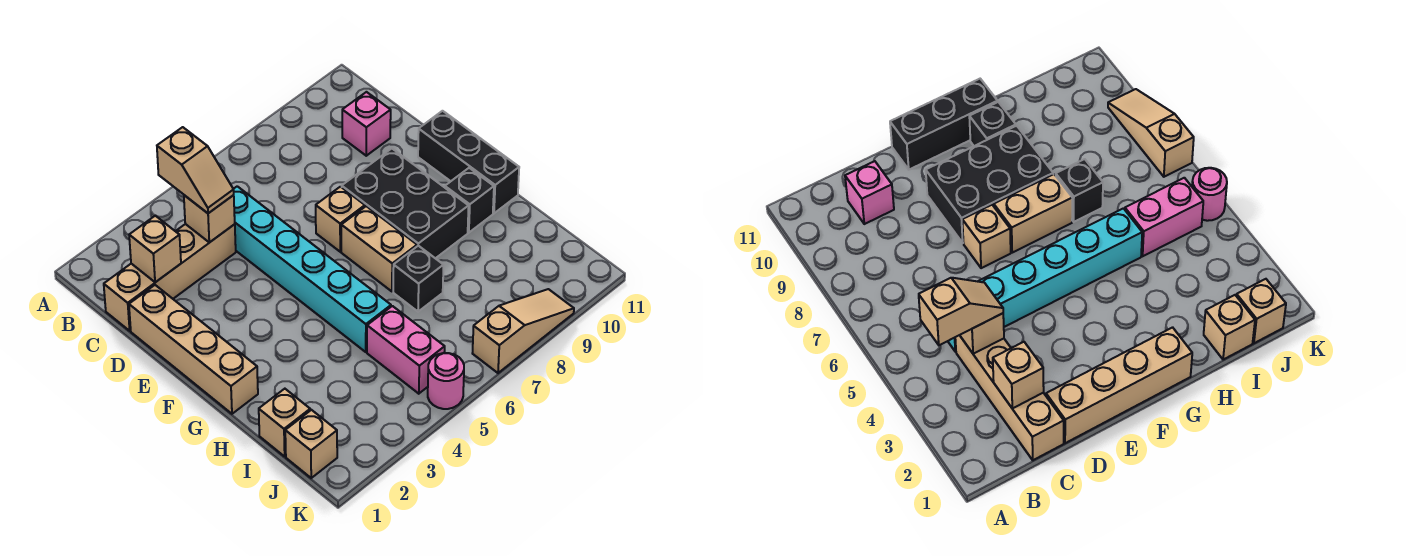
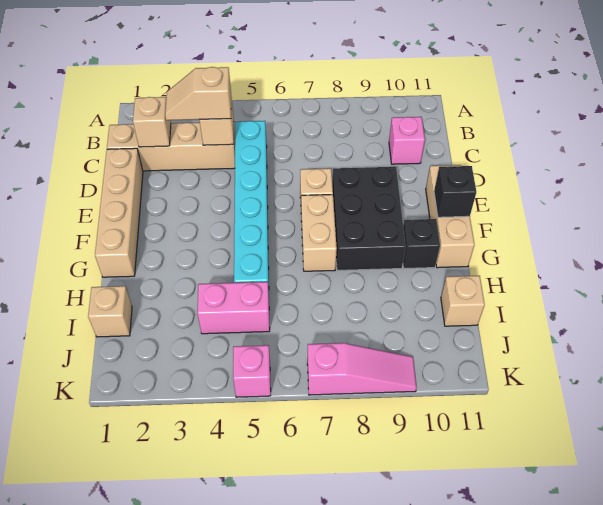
tan slope B4:C4 level 3 top B -> tan slope C3:C4 level 3 top 4
black brick E11:G11 level 1 -> tan brick E11:G11 level 1
black brick H7 level 1 -> black brick F11 level 2
pink brick I5:J5 level 1 -> pink brick I4:I5 level 1
tan brick J1 level 1 -> tan brick I11 level 1
pink round brick K5 level 1 -> pink brick K5 level 1
tan slope K7:K9 level 1 top 7 -> pink slope K7:K9 level 1 top 7

